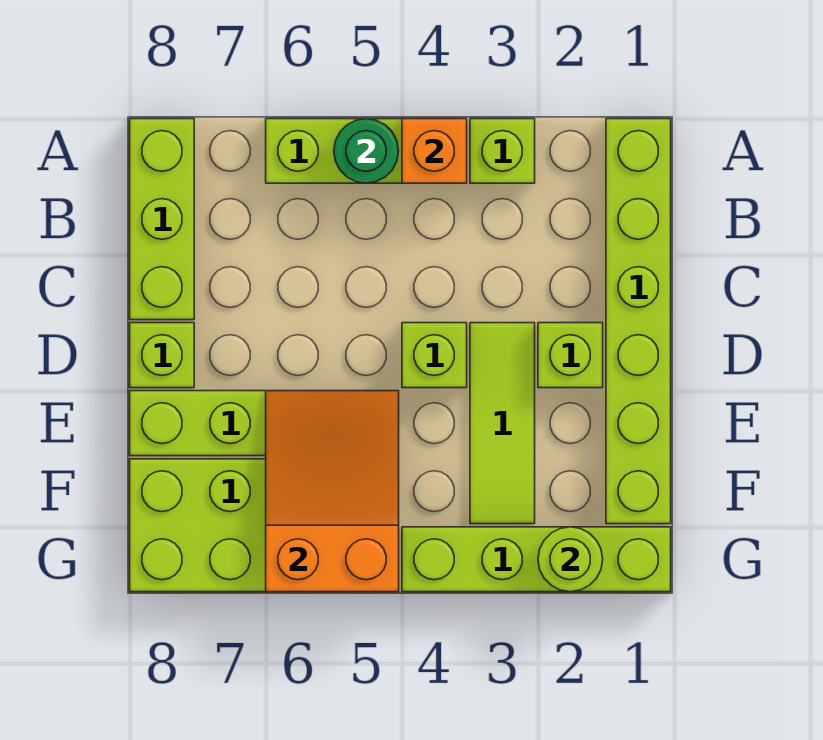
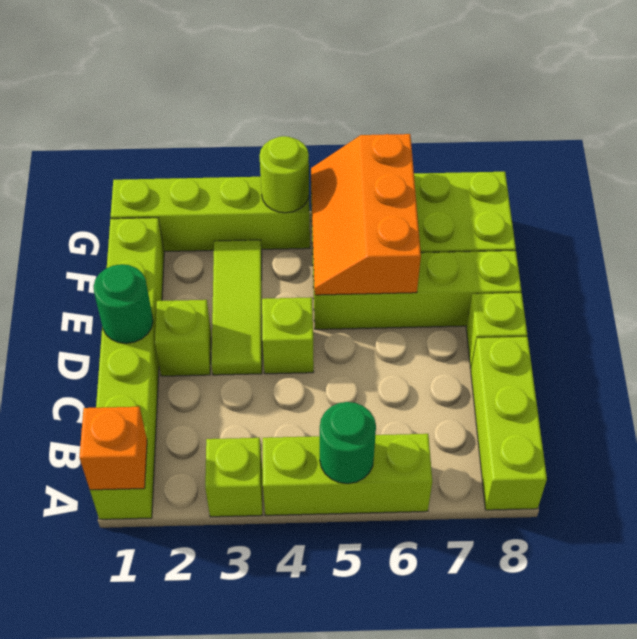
orange brick A4 level 2 -> orange brick A1 level 2
none -> green round brick D1 level 2
orange slope E5:G6 level 2 top G -> orange slope E5:G6 level 2 top 6
lime round brick G2 level 2 -> lime round brick G4 level 2

